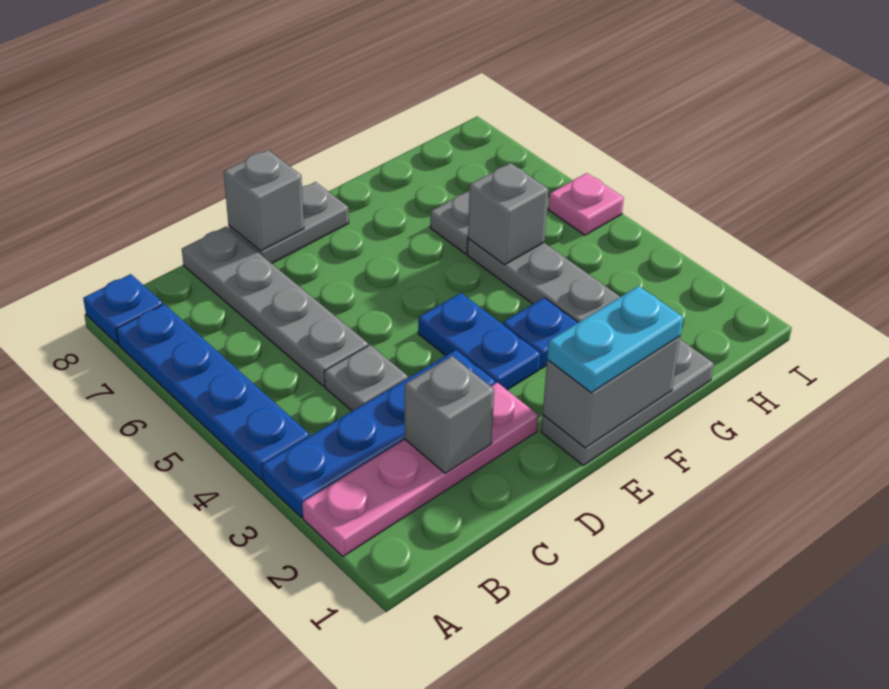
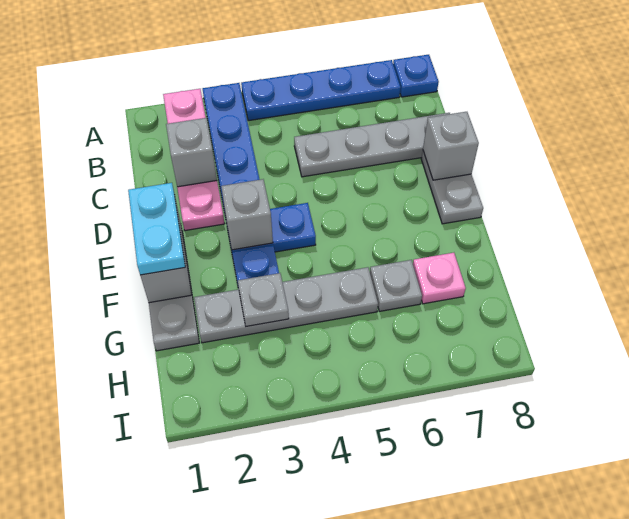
grey plate C4 level 1 -> grey plate G3 level 2
grey brick G5 level 2 -> grey brick E3 level 2
pink plate I5 level 1 -> pink plate G7 level 1

